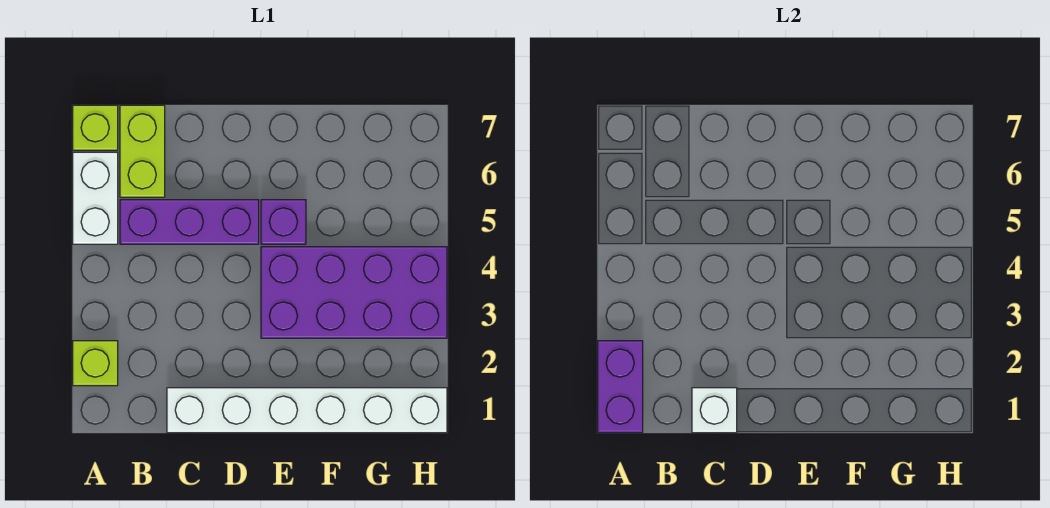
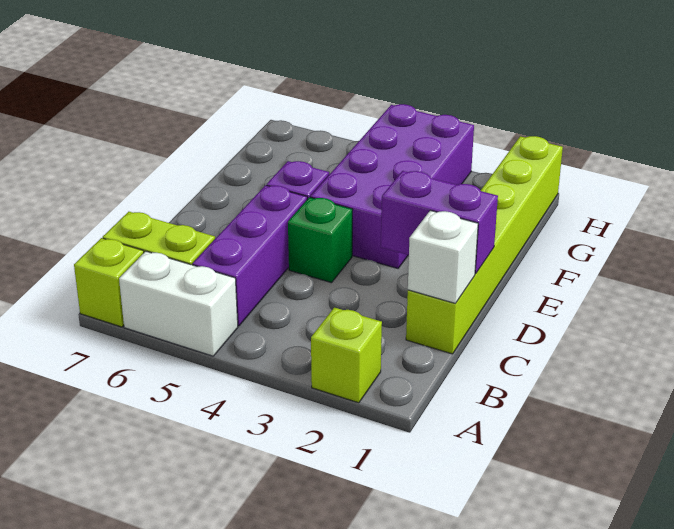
purple brick A1:A2 level 2 -> purple brick D1:D2 level 2
white brick C1:H1 level 1 -> lime brick C1:H1 level 1
none -> green brick D4 level 1

